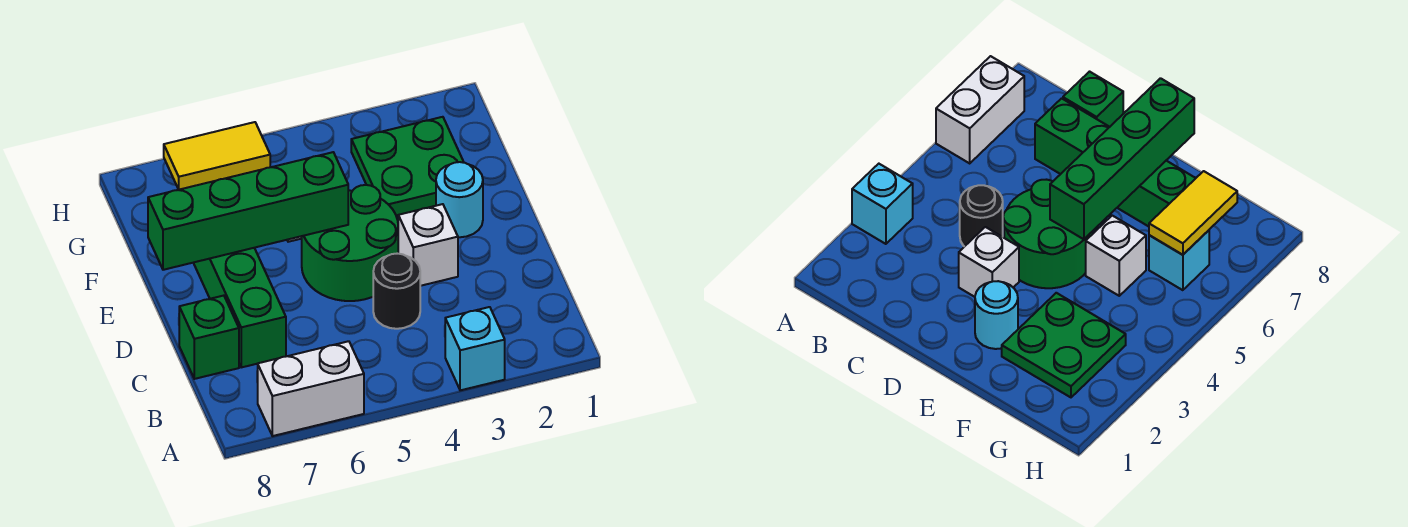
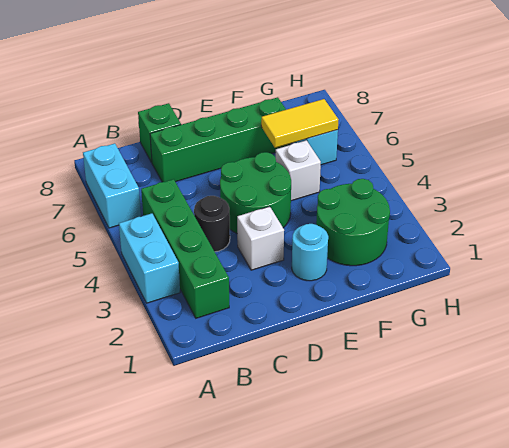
cyan brick A3 level 1 -> cyan brick A3:A4 level 1
white brick A6:A7 level 1 -> cyan brick A6:A7 level 1
green brick E5:E8 level 2 -> green brick B2:B5 level 1
green plate F2:G3 level 1 -> green round brick F2:G3 level 1
yellow tile G6:G7 level 2 -> yellow tile F6:G6 level 2

